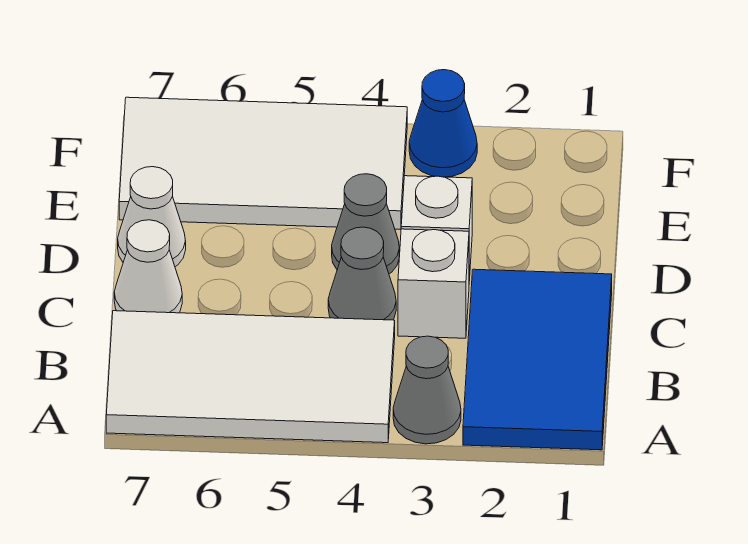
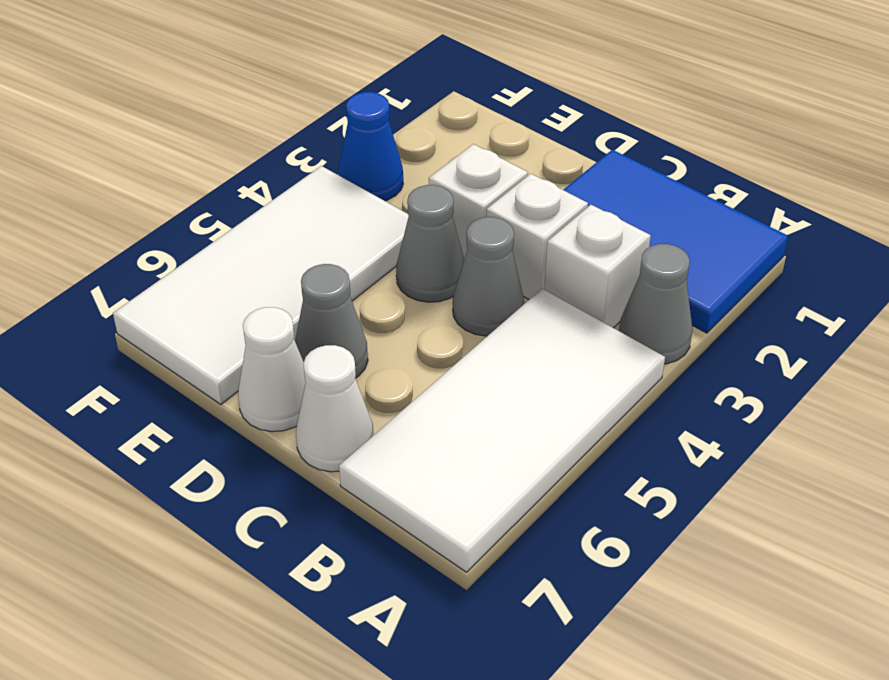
none -> white brick B3 level 1
none -> grey cone D6 level 1

